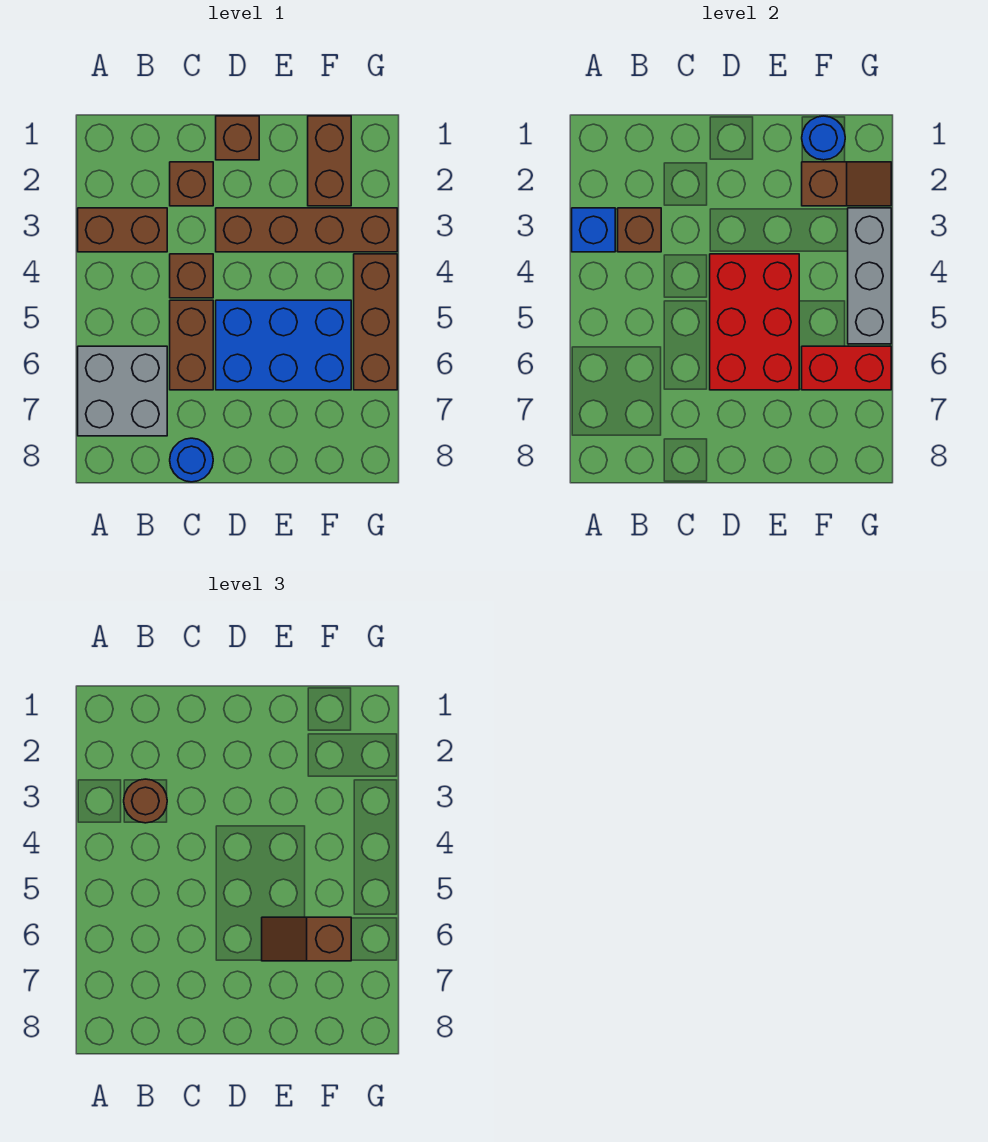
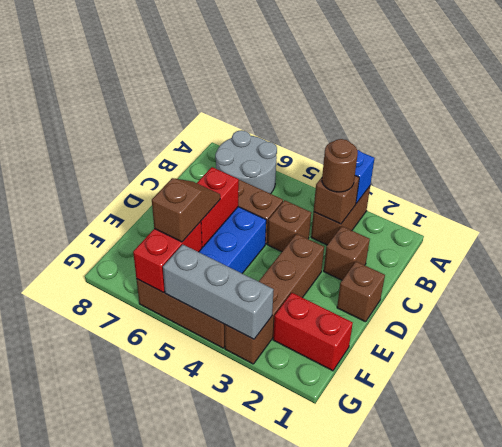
grey brick A6:B7 level 1 -> grey round brick A6:B7 level 1
blue round brick C8 level 1 -> none
red brick D4:E6 level 2 -> red brick D6:E6 level 2
brown brick F1:F2 level 1 -> red brick F1:F2 level 1
blue round brick F1 level 2 -> none
brown slope F2:G2 level 2 top F -> none

